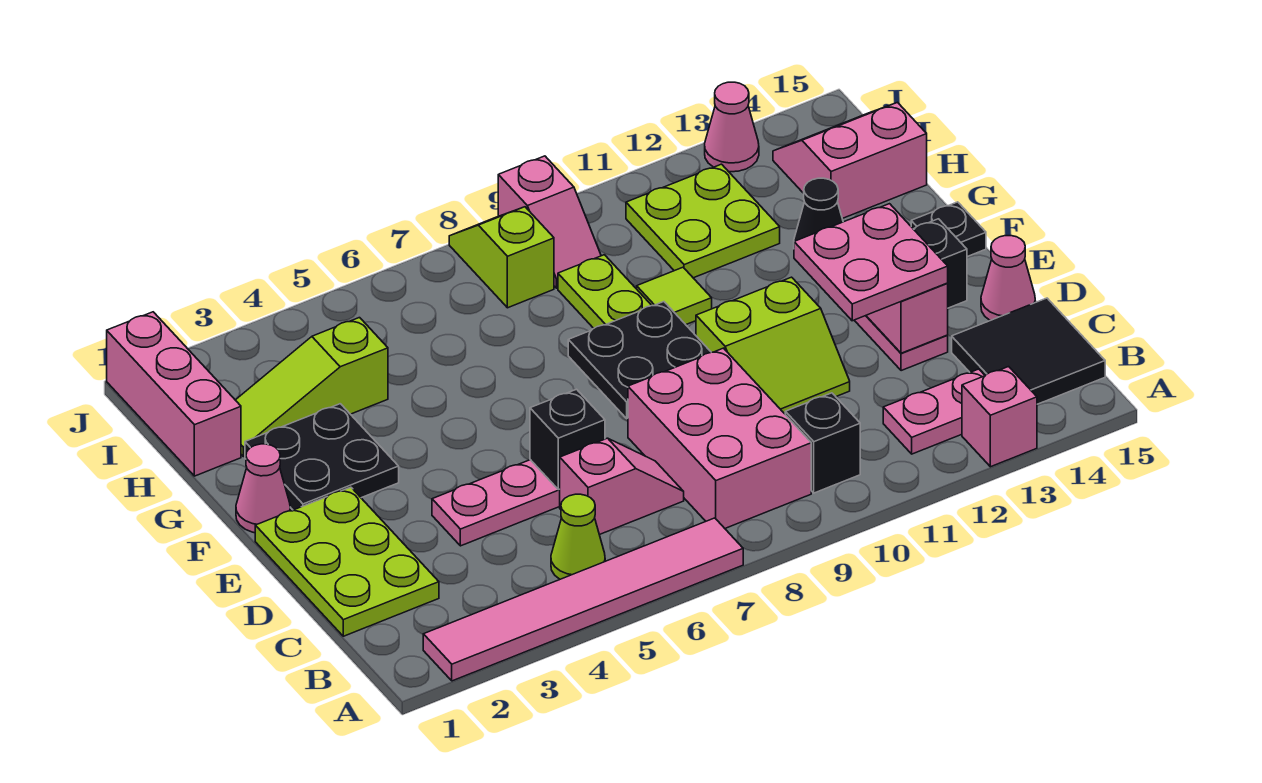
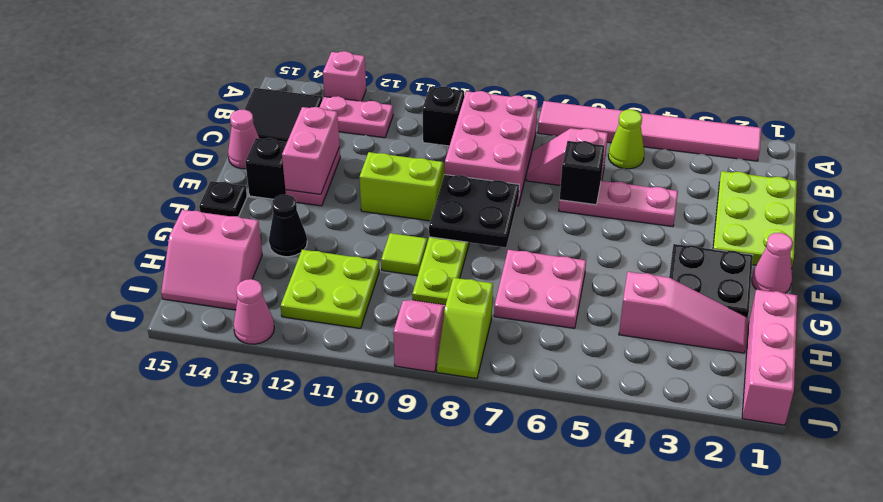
pink plate D12:E13 level 3 -> pink plate G6:H7 level 1
lime slope H2:H4 level 1 top 4 -> pink slope H2:H4 level 1 top 4

